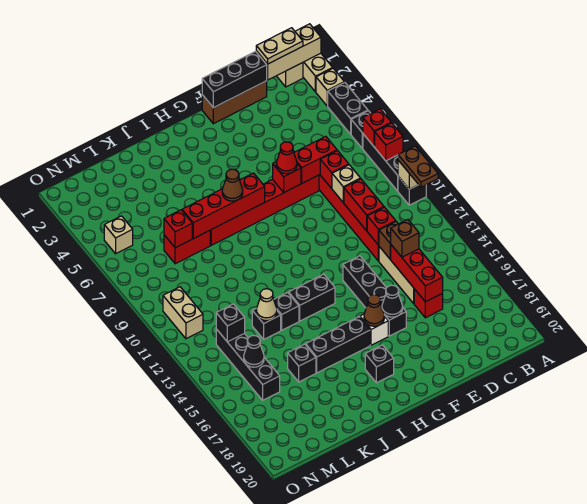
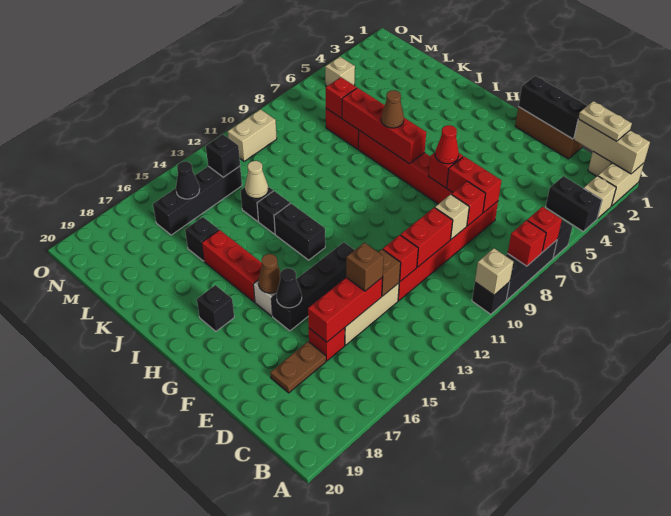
black brick A4:A5 level 1 -> black brick A4:B4 level 1
brown plate A10:A11 level 3 -> brown plate D17:D18 level 1
black brick H16:J16 level 1 -> red brick H16:J16 level 1

